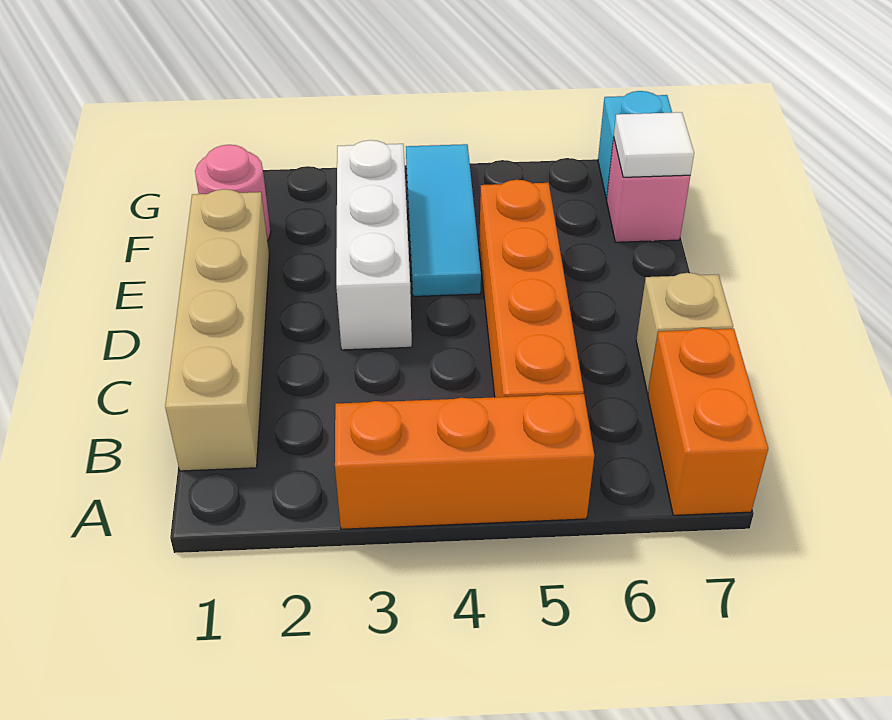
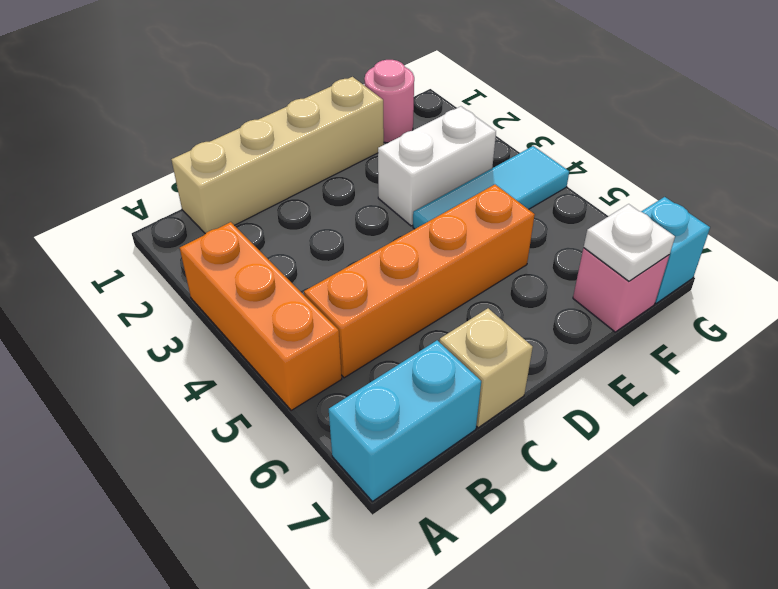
orange brick A7:B7 level 1 -> cyan brick A7:B7 level 1
white brick D3:F3 level 1 -> white brick E3:F3 level 1
white tile F7 level 2 -> white plate F7 level 2

